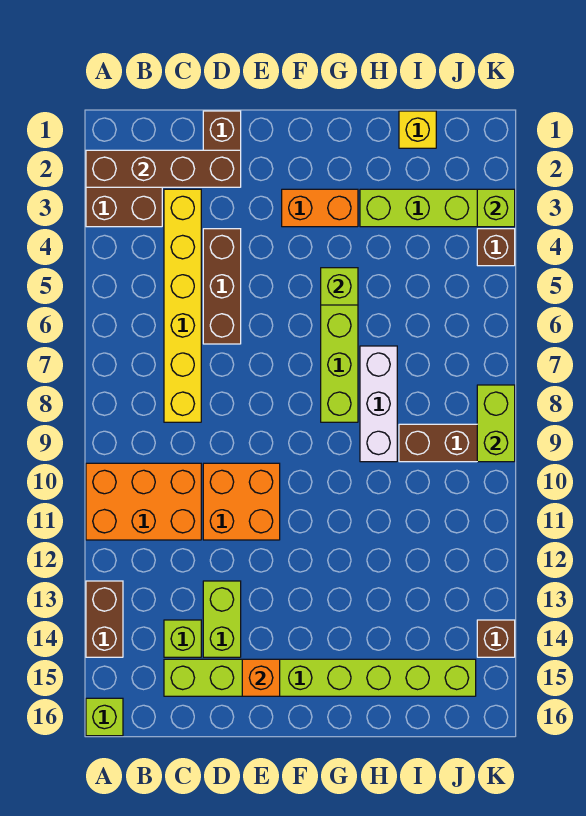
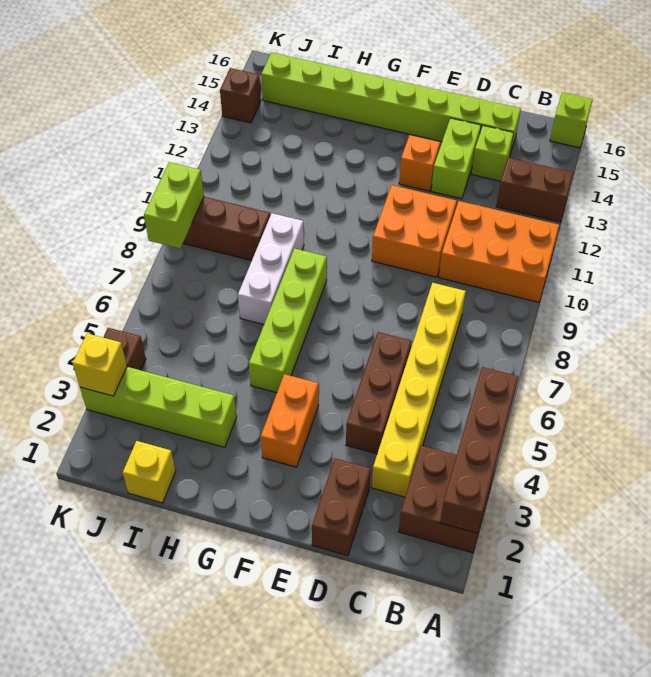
brown brick A2:D2 level 2 -> brown brick A2:A5 level 2
brown brick A13:A14 level 1 -> brown brick A13:B13 level 1
orange brick E15 level 2 -> orange brick E13 level 1
orange brick F3:G3 level 1 -> orange brick F3:F4 level 1
lime brick G5 level 2 -> none
lime brick K3 level 2 -> yellow brick K3 level 2

